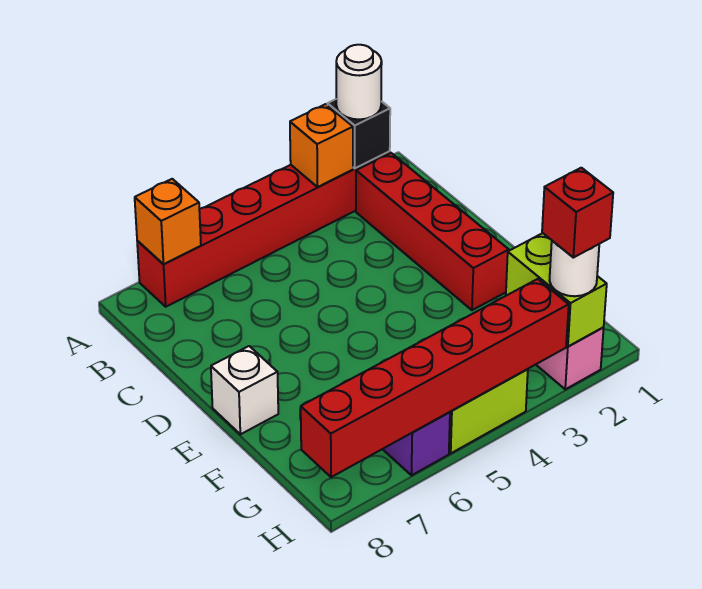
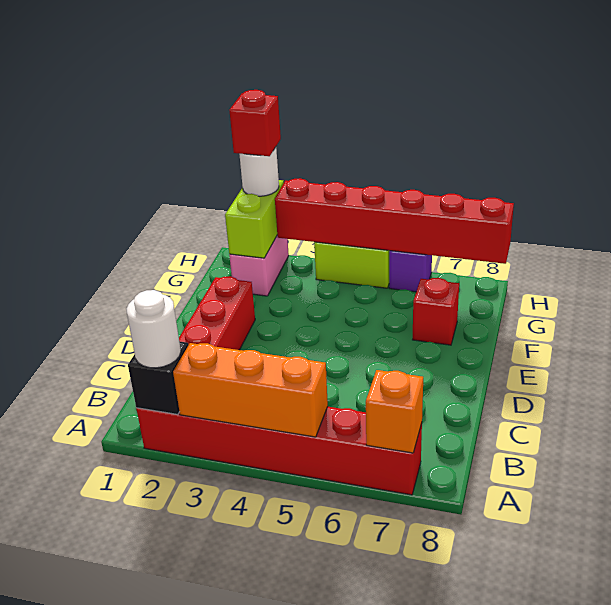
orange brick A3 level 2 -> orange brick A3:A5 level 2
white brick E8 level 1 -> none
none -> red brick F7 level 1

